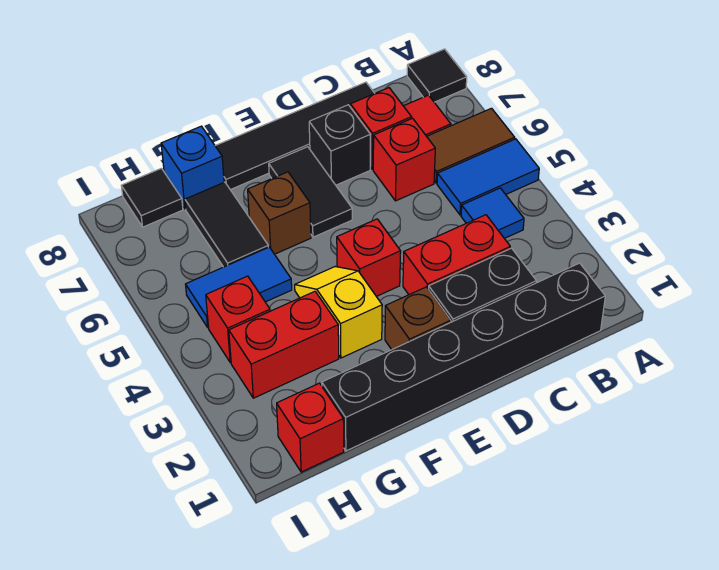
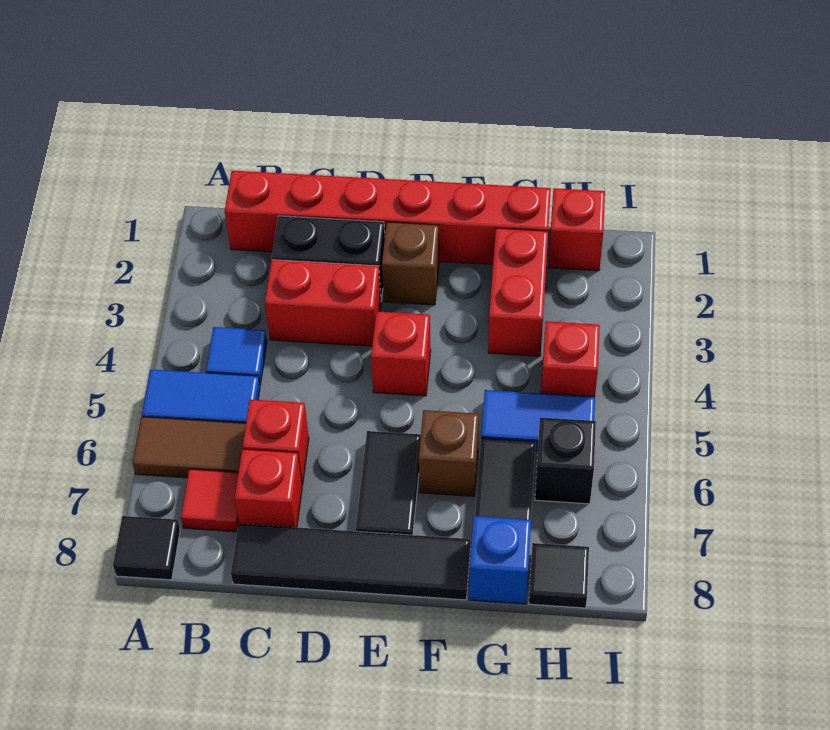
black brick B1:G1 level 1 -> red brick B1:G1 level 1
black brick D7 level 1 -> black brick H6 level 1
yellow slope F3:F4 level 1 top 3 -> none
red brick G3:H3 level 1 -> red brick G2:G3 level 1

